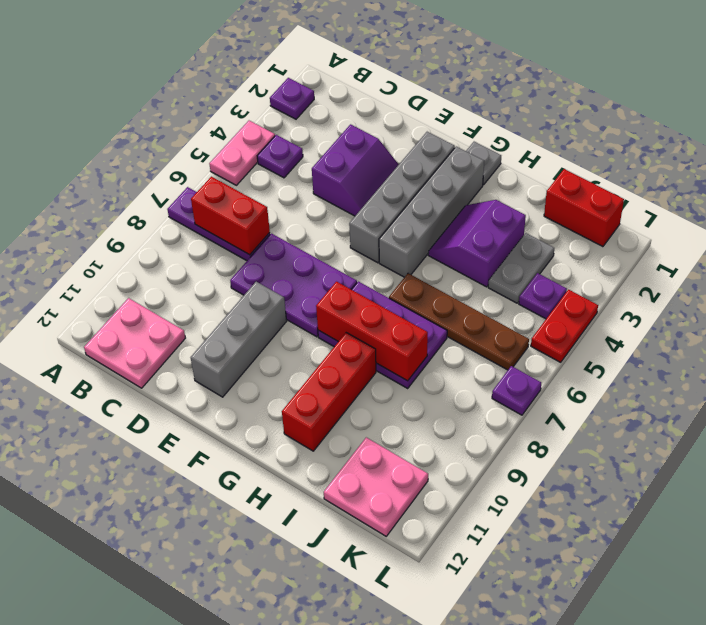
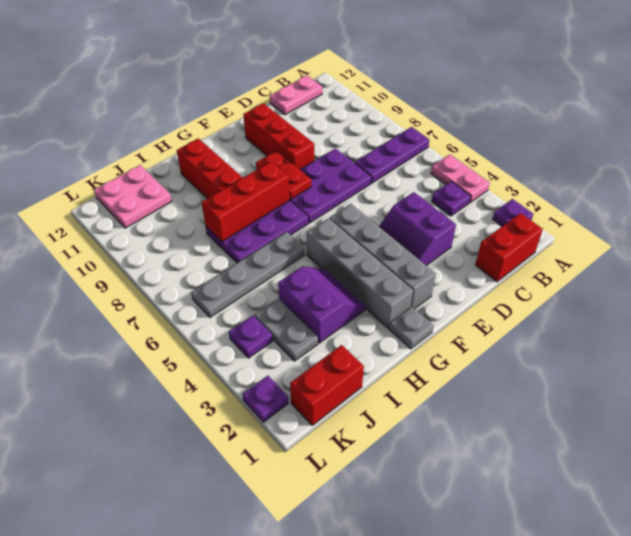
red brick B7:C7 level 2 -> red brick B1:C1 level 1
pink plate B11:C12 level 1 -> pink plate B12:C12 level 1
grey brick E9:E11 level 1 -> red brick E9:E11 level 1
brown plate H6:K6 level 1 -> grey plate H6:K6 level 1
red plate L4:L5 level 1 -> red plate F8:F9 level 2
purple plate L7 level 1 -> purple plate L2 level 1

